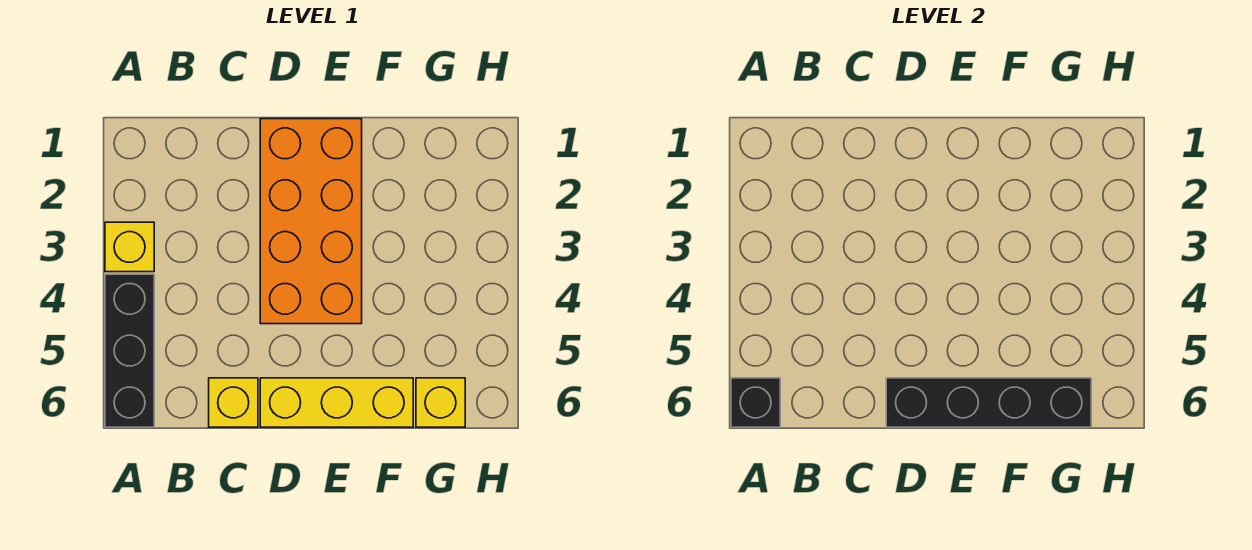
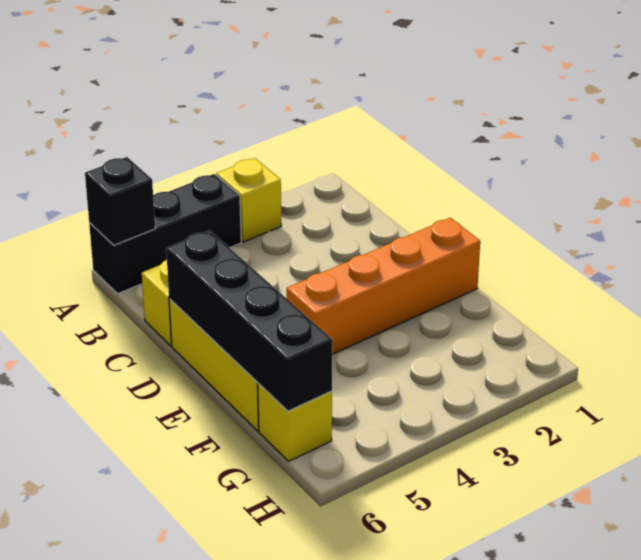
orange brick D1:E4 level 1 -> orange brick E1:E4 level 1

